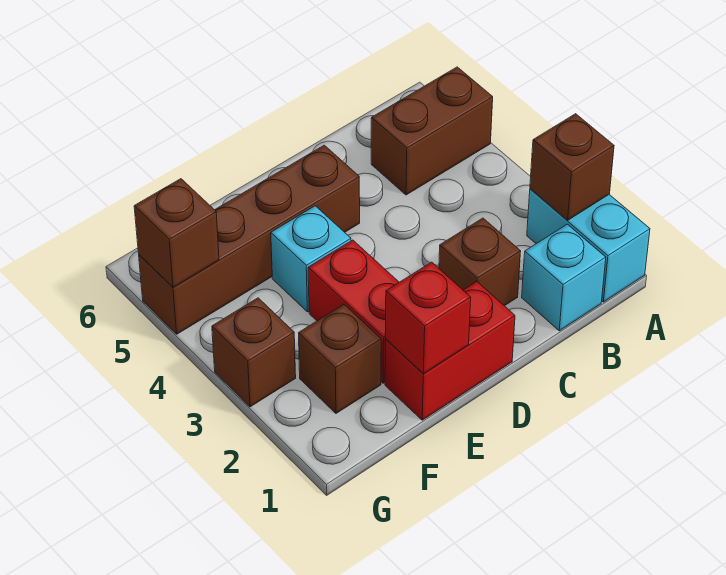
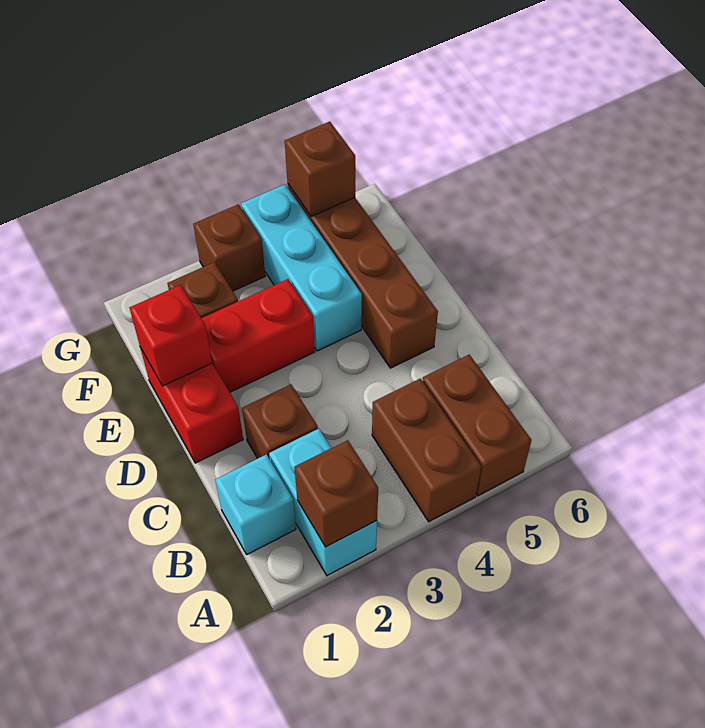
cyan brick A1:A2 level 1 -> cyan brick A2:B2 level 1
none -> brown brick A4:B4 level 1
cyan brick E4 level 1 -> cyan brick E4:G4 level 1

